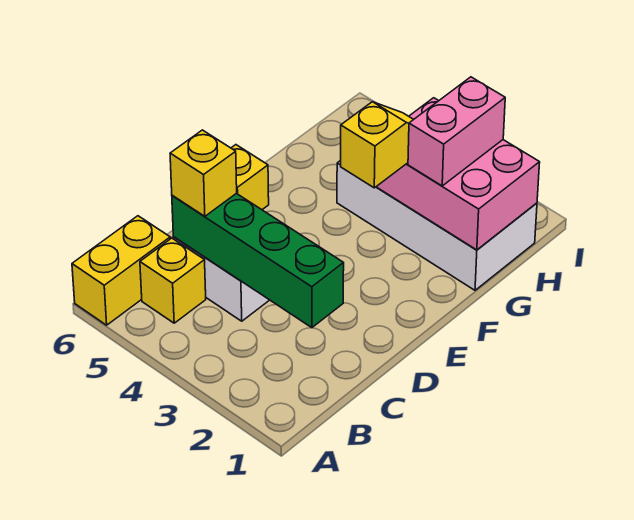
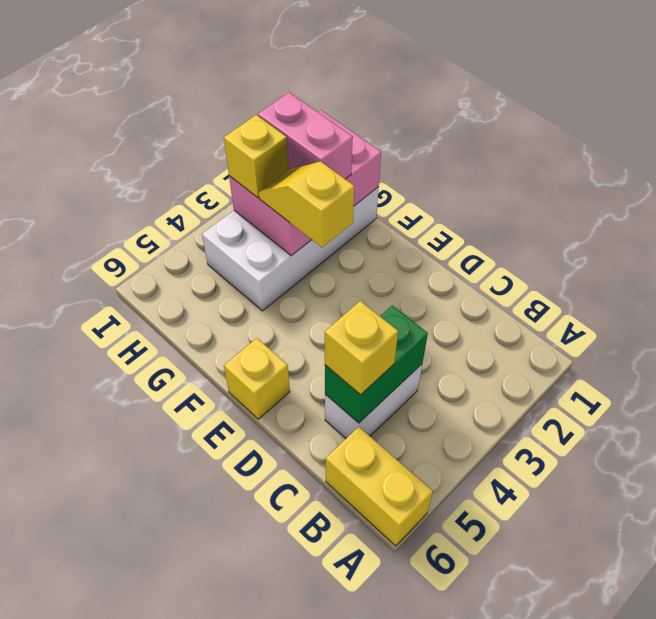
yellow brick B5 level 1 -> yellow brick H3 level 3
green brick C2:C5 level 2 -> green brick C4:C5 level 2

